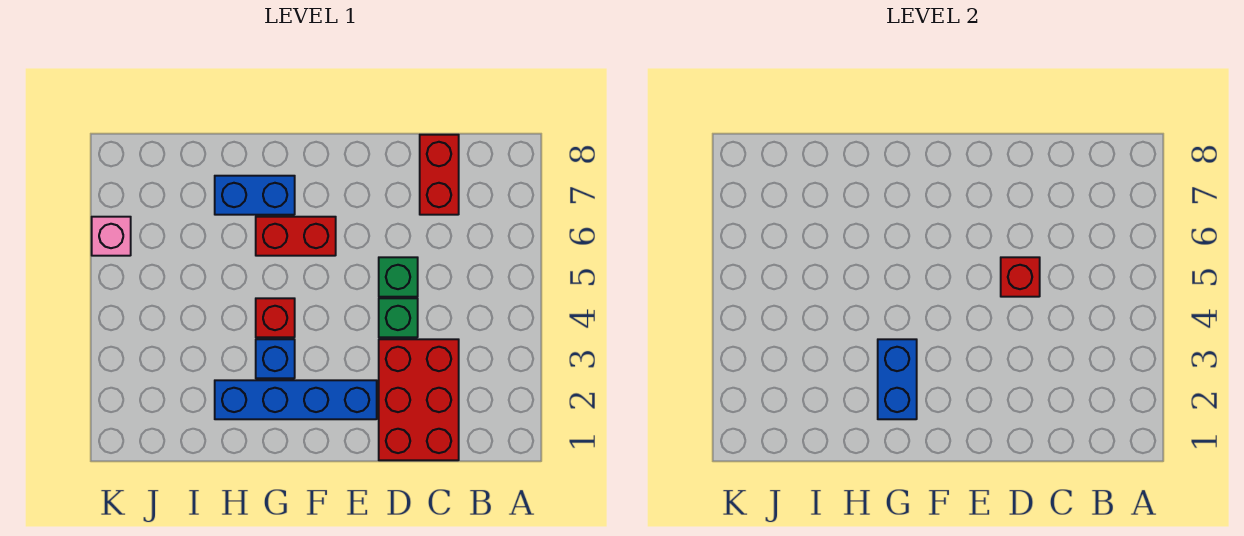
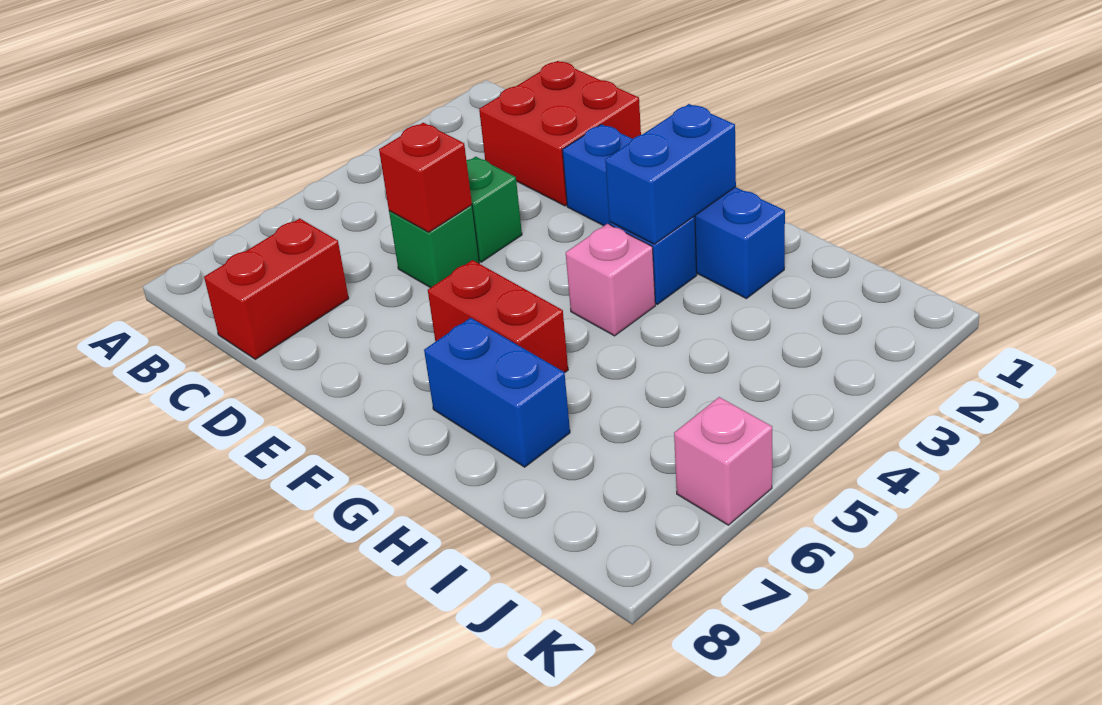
red brick C1:D3 level 1 -> red brick C1:D2 level 1
red brick G4 level 1 -> pink brick G4 level 1

